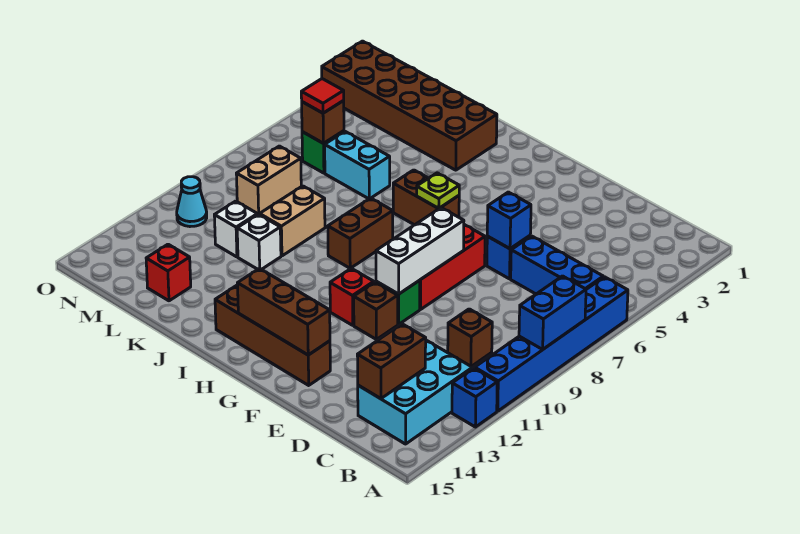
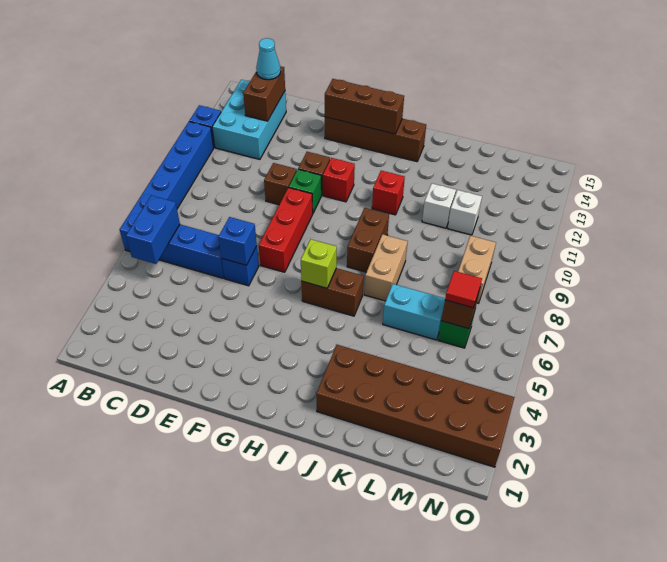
blue brick A8:A9 level 2 -> blue brick B5:B6 level 2
brown brick C10 level 1 -> brown brick E10 level 1
white brick F8:F10 level 2 -> none
lime plate H6 level 2 -> lime brick H6 level 2
tan brick K9:K10 level 1 -> tan brick J7:J8 level 1
red brick L14 level 1 -> red brick I11 level 1
cyan cone N11 level 1 -> cyan cone C14 level 3

